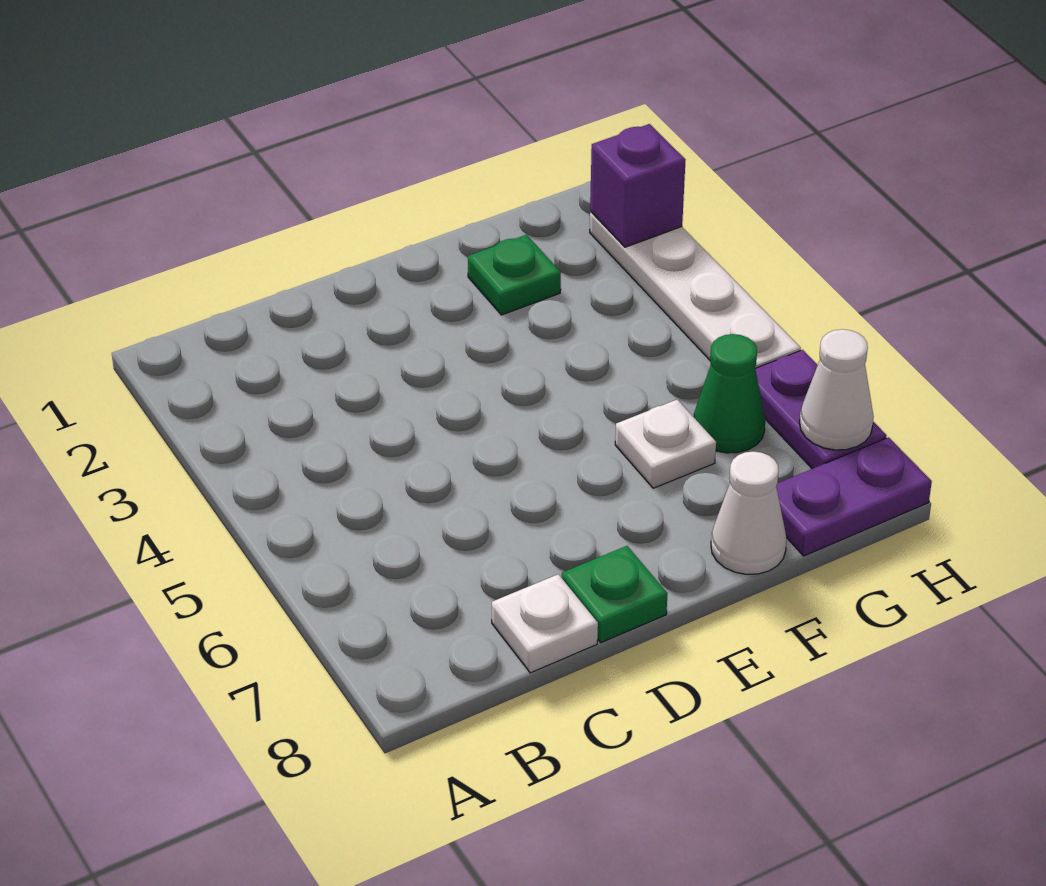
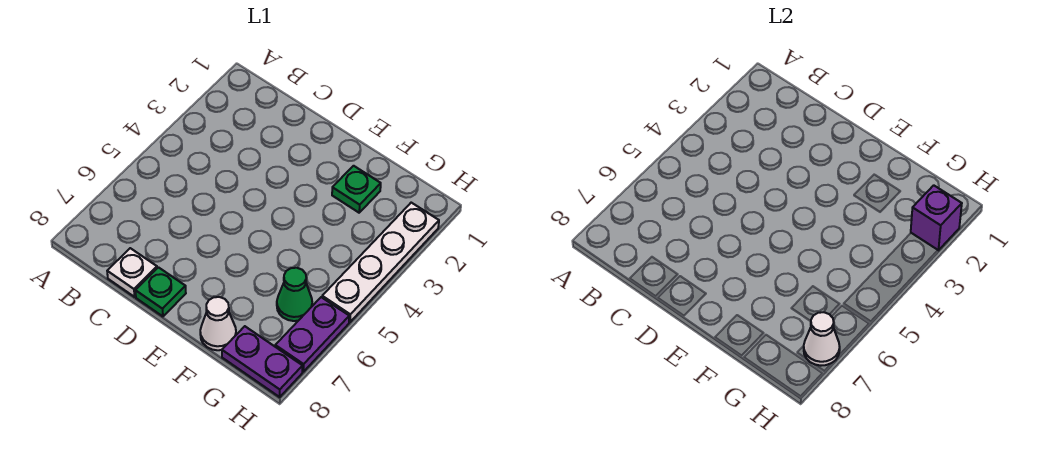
white plate F6 level 1 -> none

